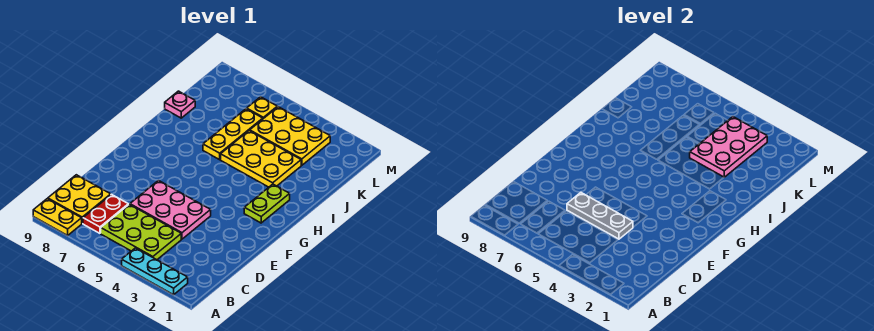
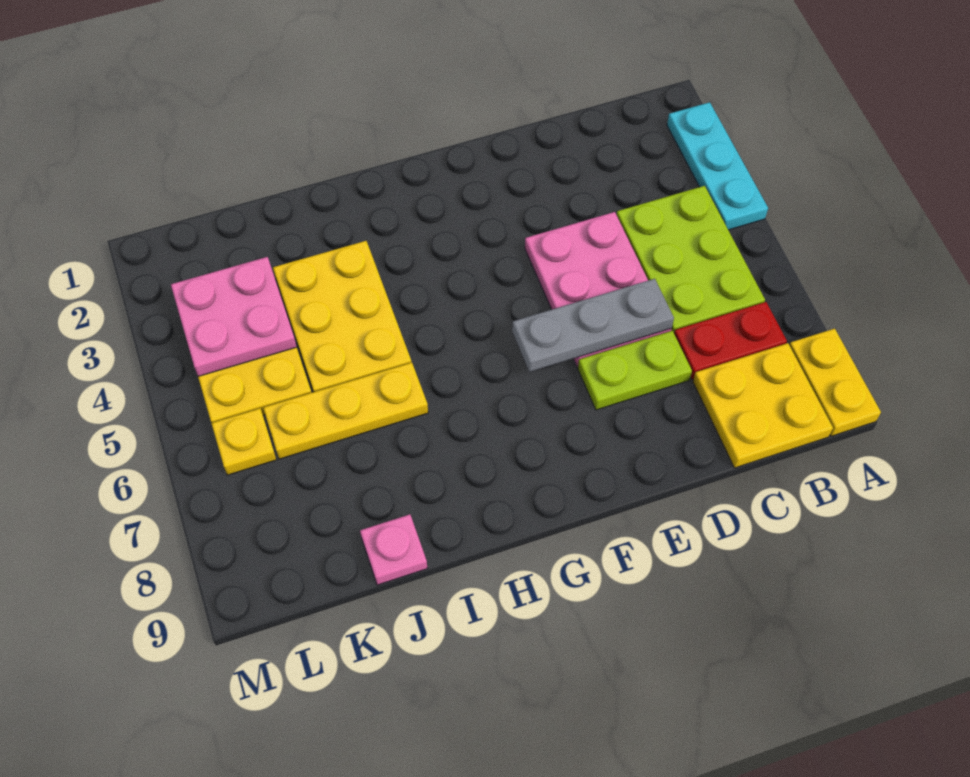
grey plate D4:D6 level 2 -> grey plate D6:F6 level 2
lime plate G2:H2 level 1 -> lime plate D7:E7 level 1
pink plate J3:L4 level 2 -> pink plate K3:L4 level 2

